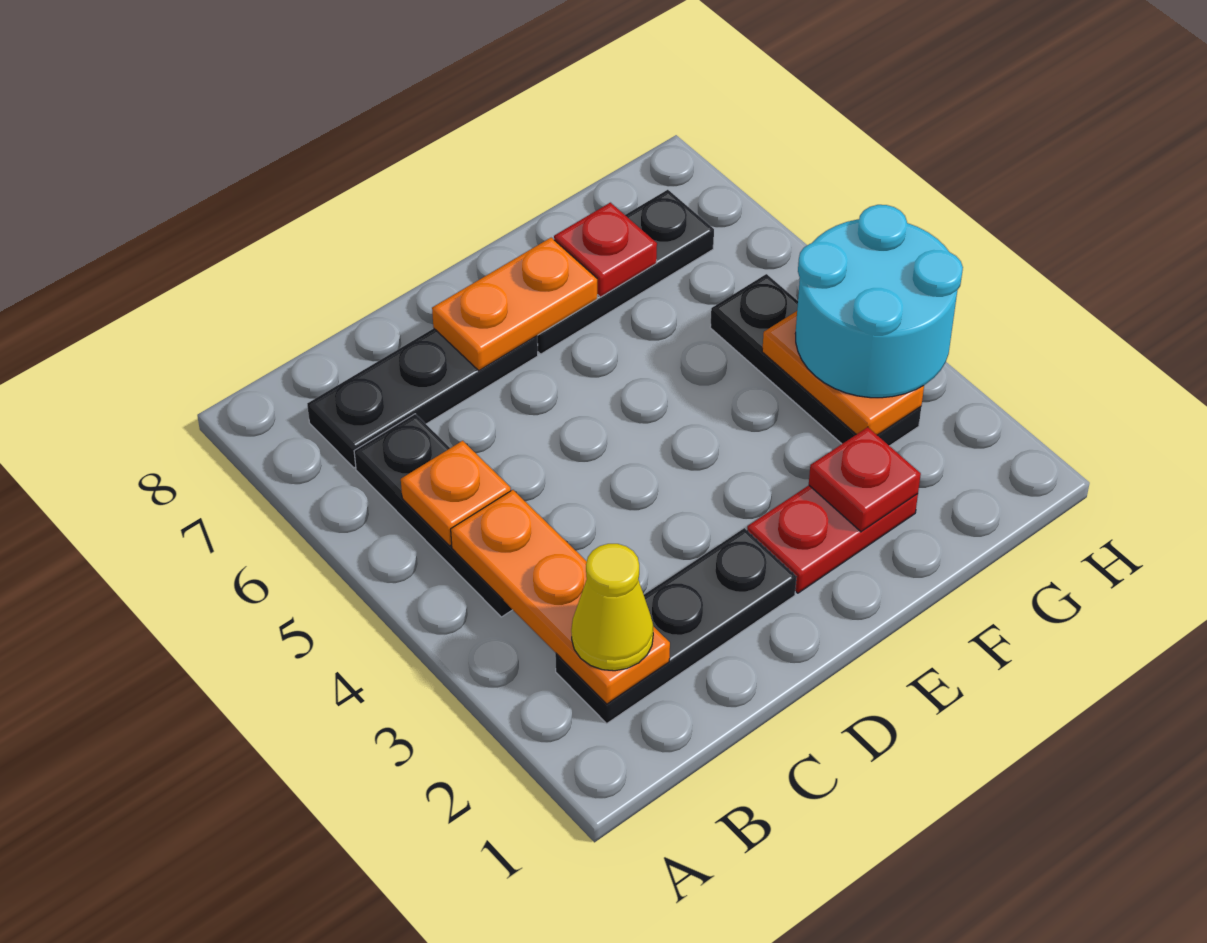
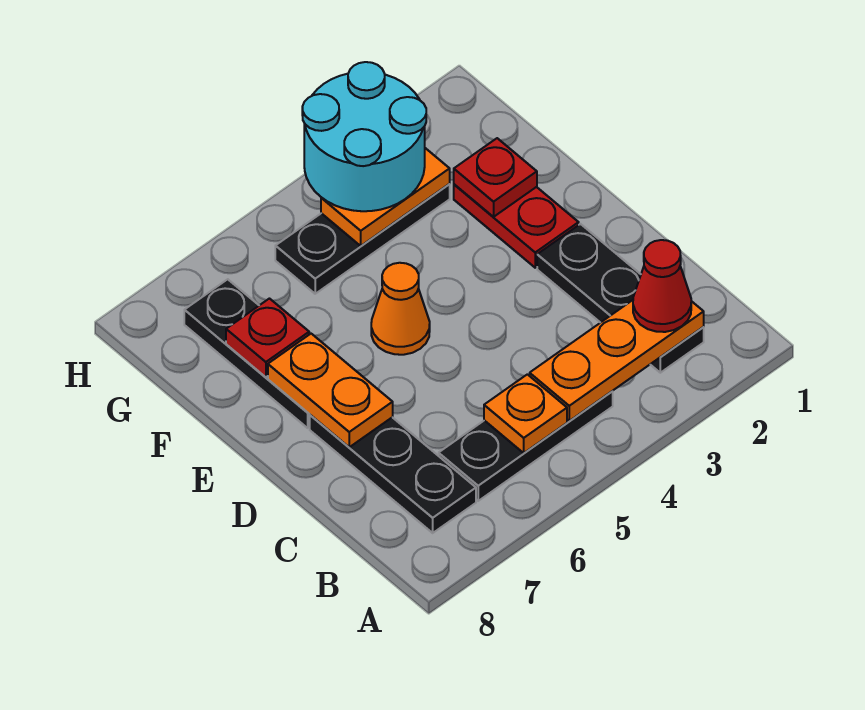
yellow cone B2 level 3 -> red cone B2 level 3
none -> orange cone E5 level 1

